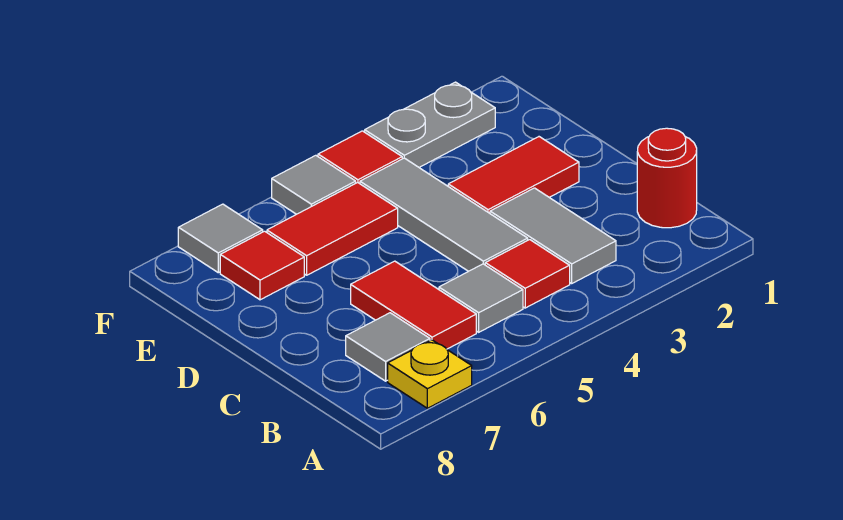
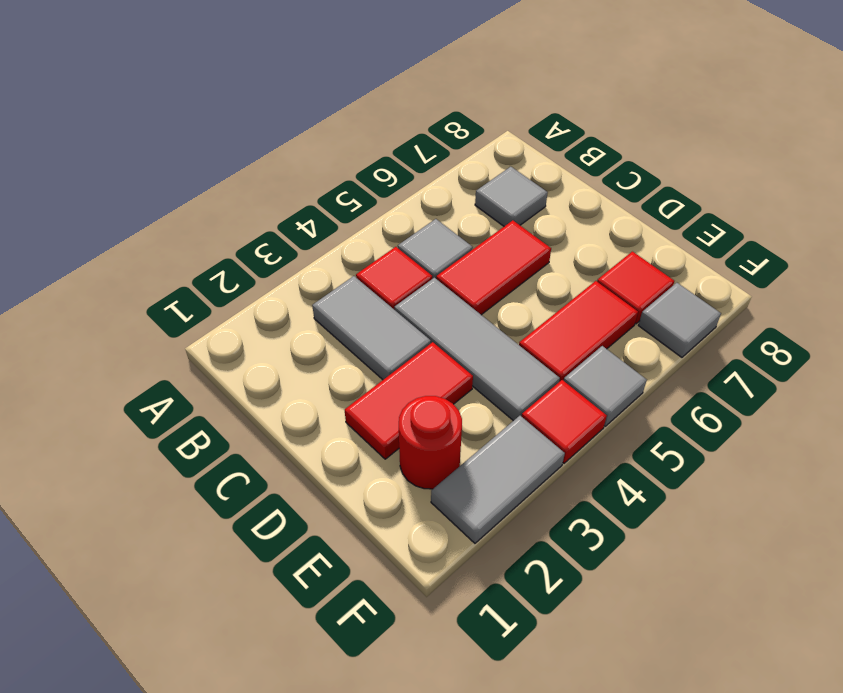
yellow plate A7 level 1 -> none
red round brick B1 level 1 -> red round brick E2 level 1
red tile B6:C6 level 1 -> red tile C5:C6 level 1
grey plate F2:F3 level 1 -> grey tile F2:F3 level 1

